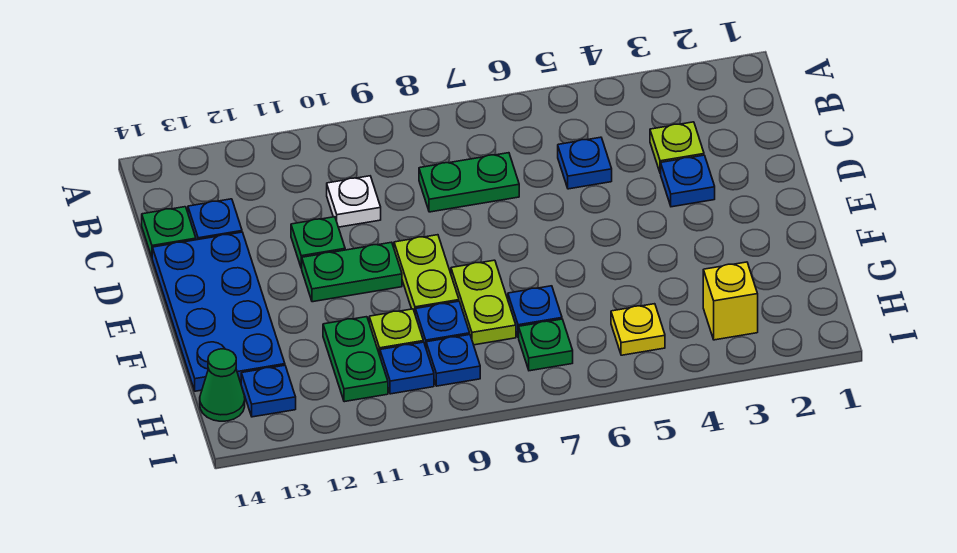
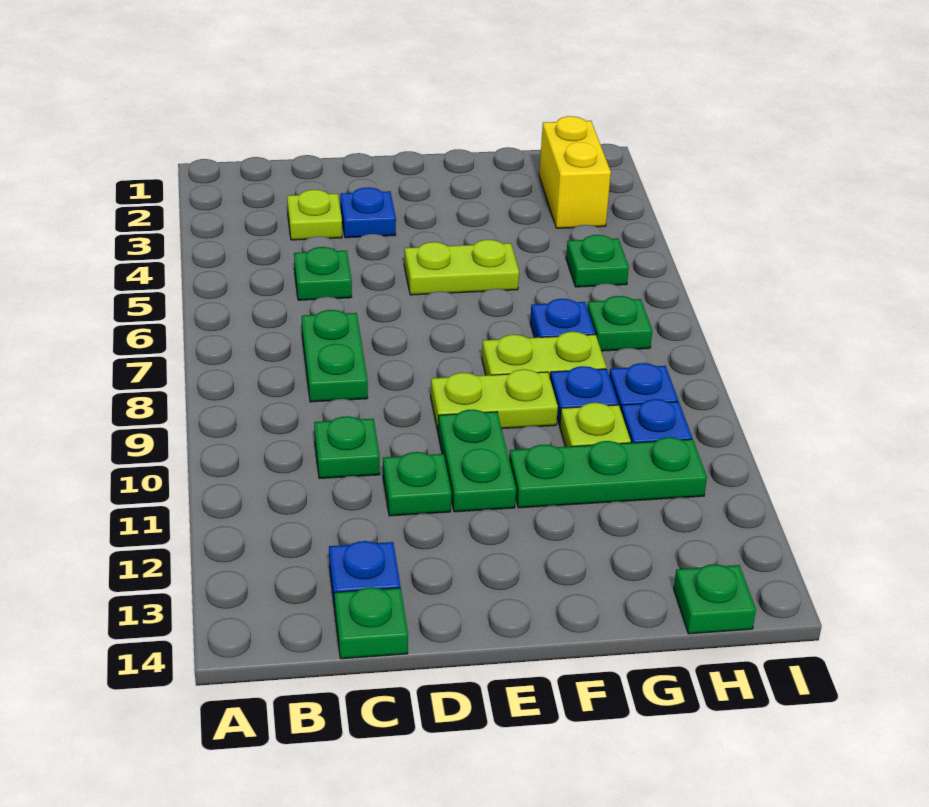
blue plate C5 level 1 -> green plate C5 level 1
white plate C10 level 1 -> green plate C10 level 1
blue plate D13:G14 level 1 -> none
none -> lime plate E5:F5 level 1
green plate G11:H11 level 1 -> green plate F11:H11 level 1
yellow brick H3 level 1 -> yellow brick H2:H3 level 1
yellow plate H5 level 1 -> green plate H5 level 1
blue plate H13 level 1 -> none
green cone H14 level 1 -> green plate H14 level 1

